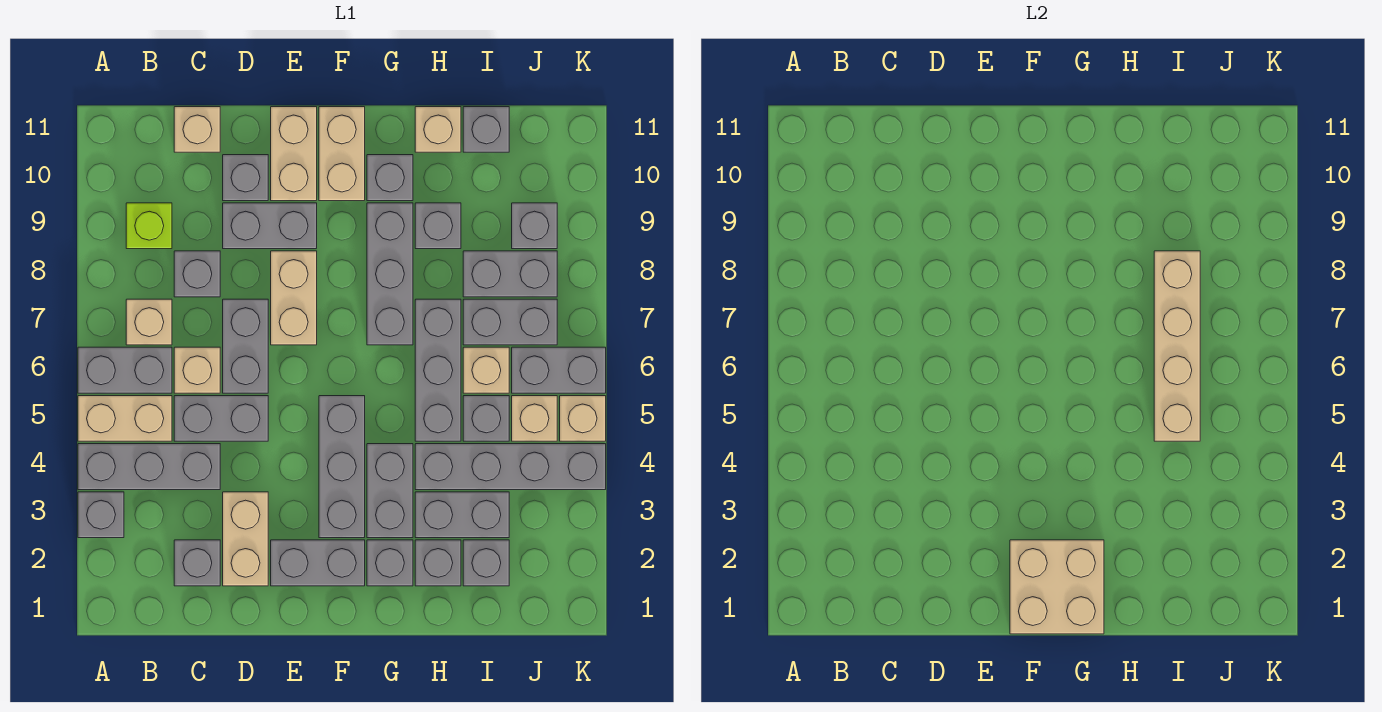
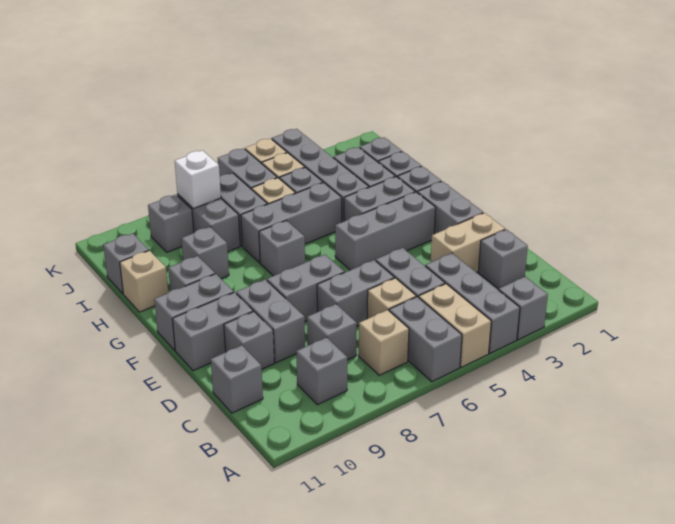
lime brick B9 level 1 -> grey brick B9 level 1
tan brick C11 level 1 -> grey brick C11 level 1
tan brick E7:E8 level 1 -> grey brick E7:E8 level 1
tan brick E10:E11 level 1 -> grey brick E10:E11 level 1
tan brick F1:G2 level 2 -> none
tan brick F10:F11 level 1 -> grey brick F10:F11 level 1
grey brick G7:G9 level 1 -> grey brick G7 level 1
tan brick I5:I8 level 2 -> none
none -> white brick J8 level 2

